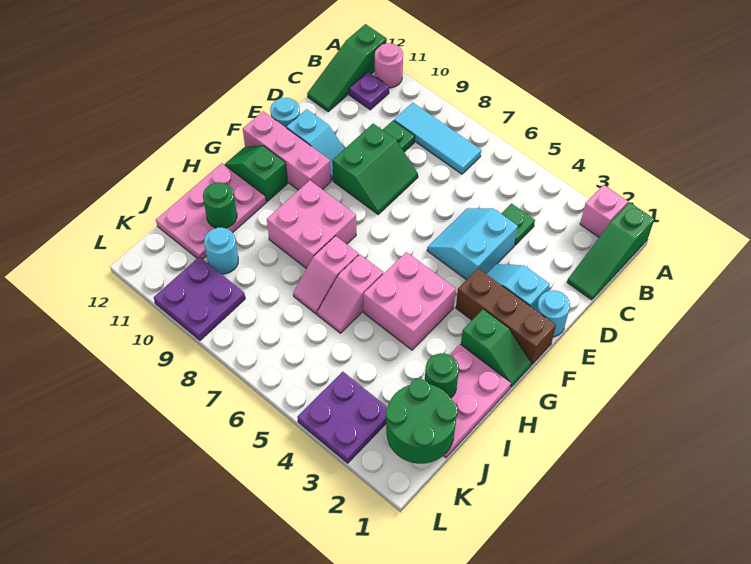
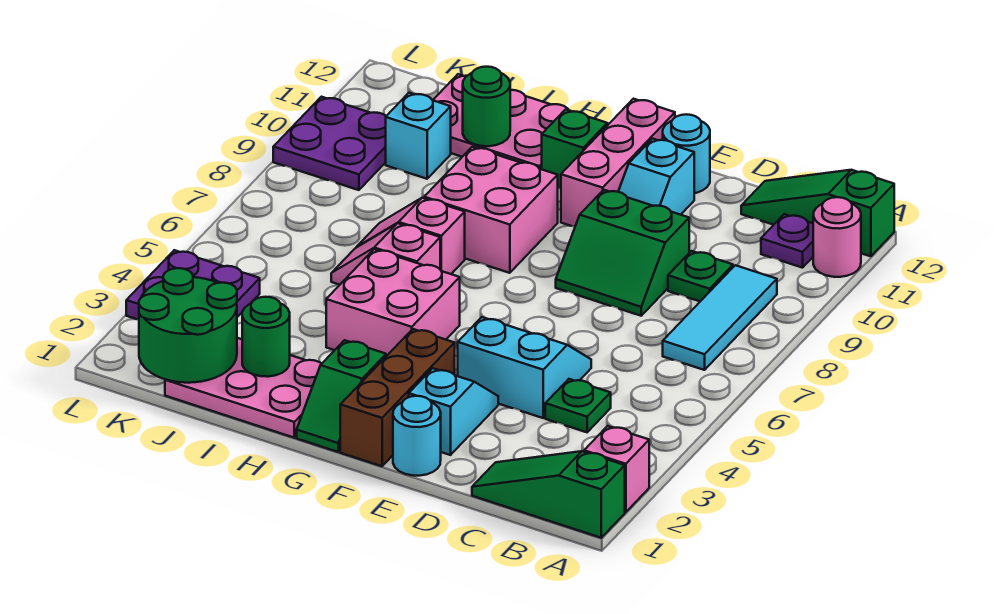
cyan round brick J10 level 1 -> cyan brick J10 level 1

